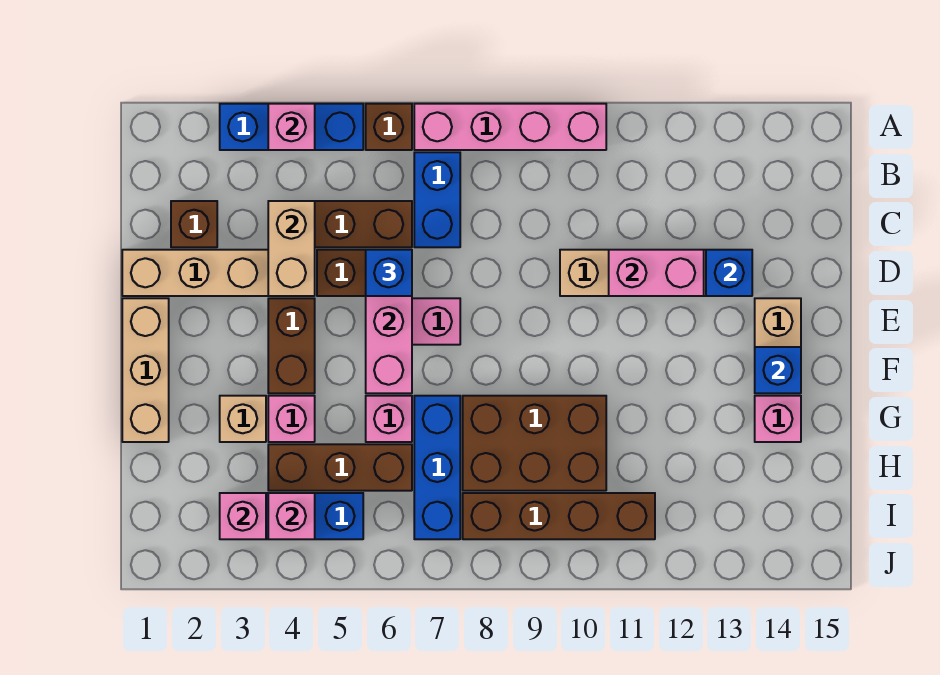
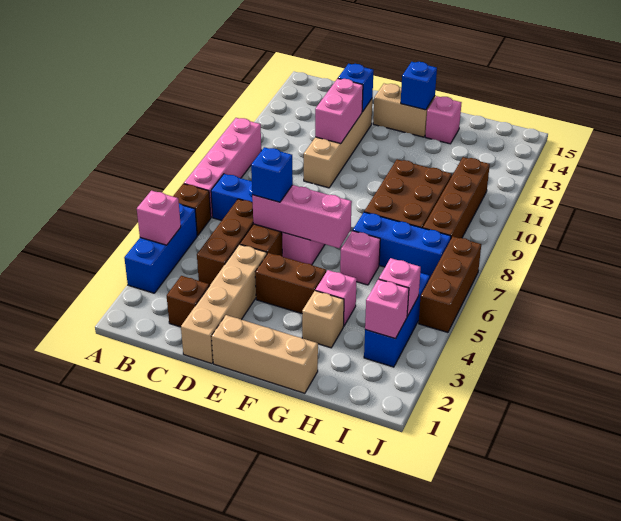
tan brick C4:D4 level 2 -> none
brown brick H4:H6 level 1 -> brown brick J5:J7 level 1

